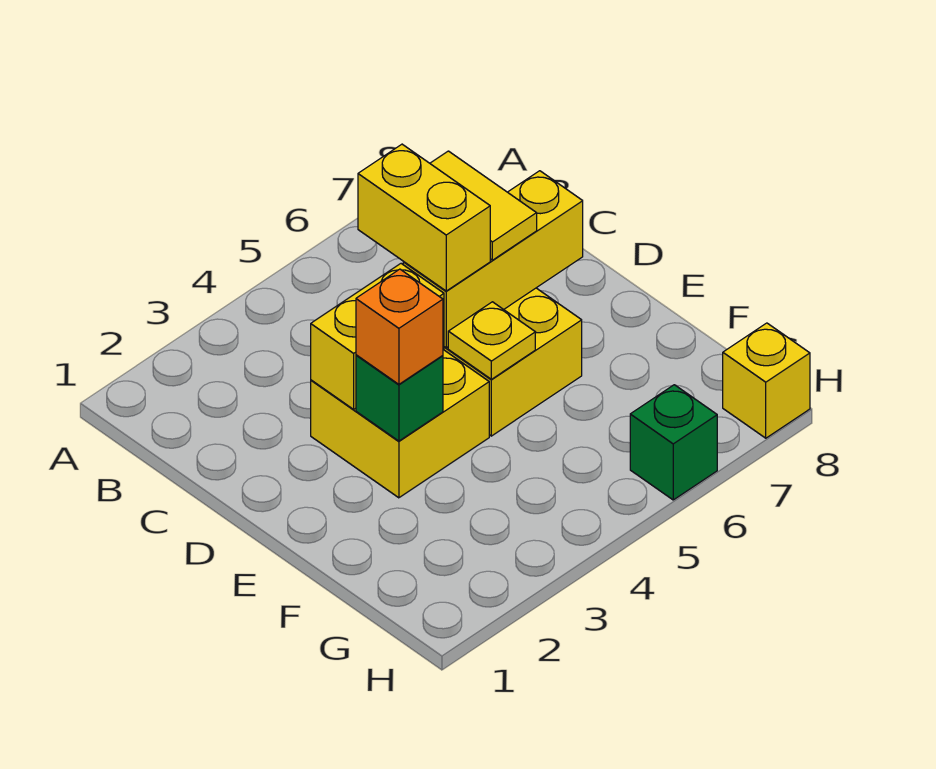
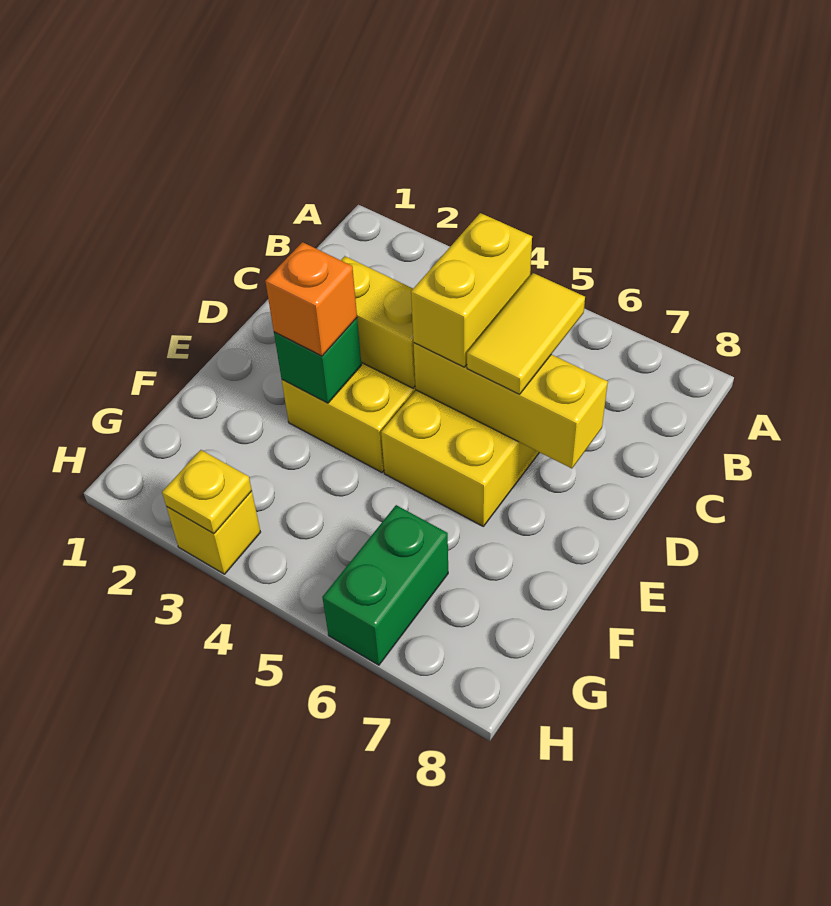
yellow plate E5 level 2 -> yellow plate H3 level 2
green brick H6 level 1 -> green brick G6:H6 level 1
yellow brick H8 level 1 -> yellow brick H3 level 1

